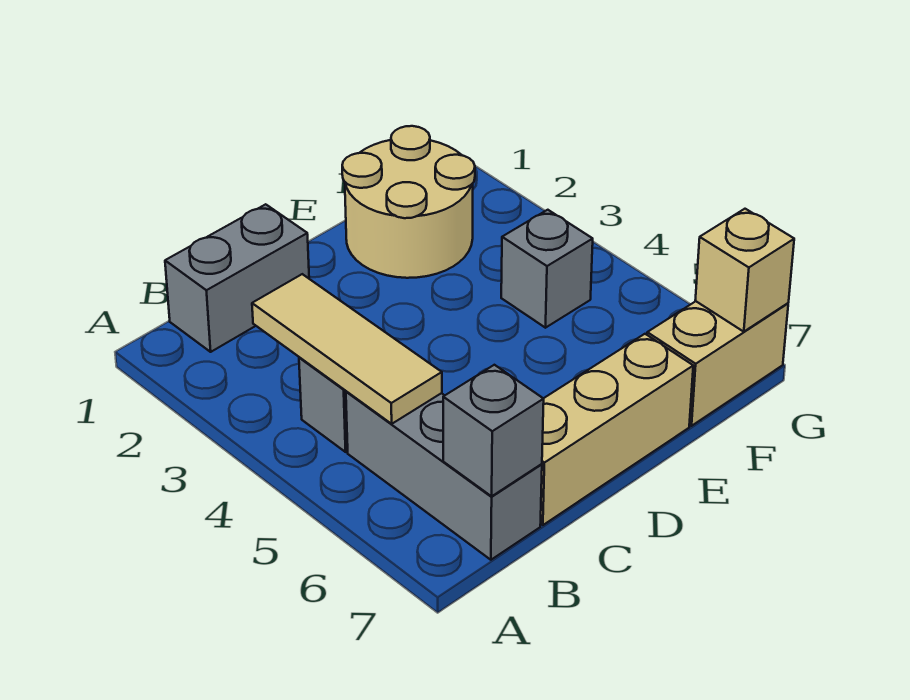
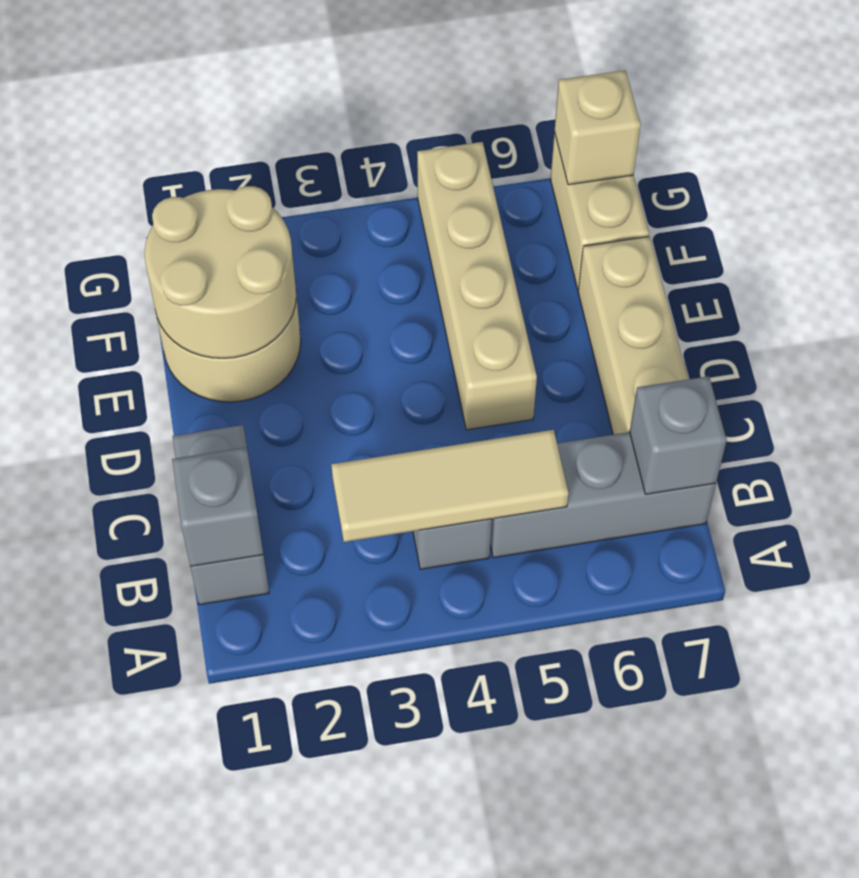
none -> tan brick D5:G5 level 1
none -> tan round brick E1:F2 level 2
grey brick F4 level 1 -> grey brick B1 level 2

